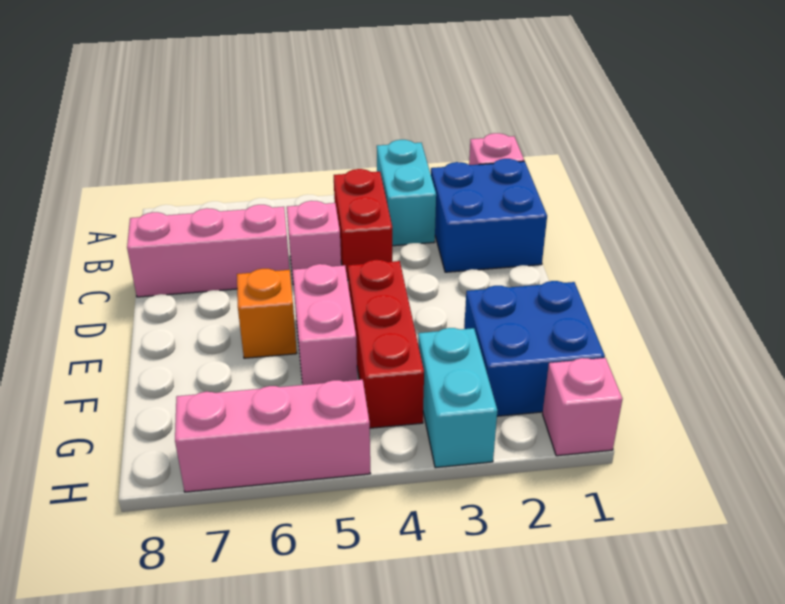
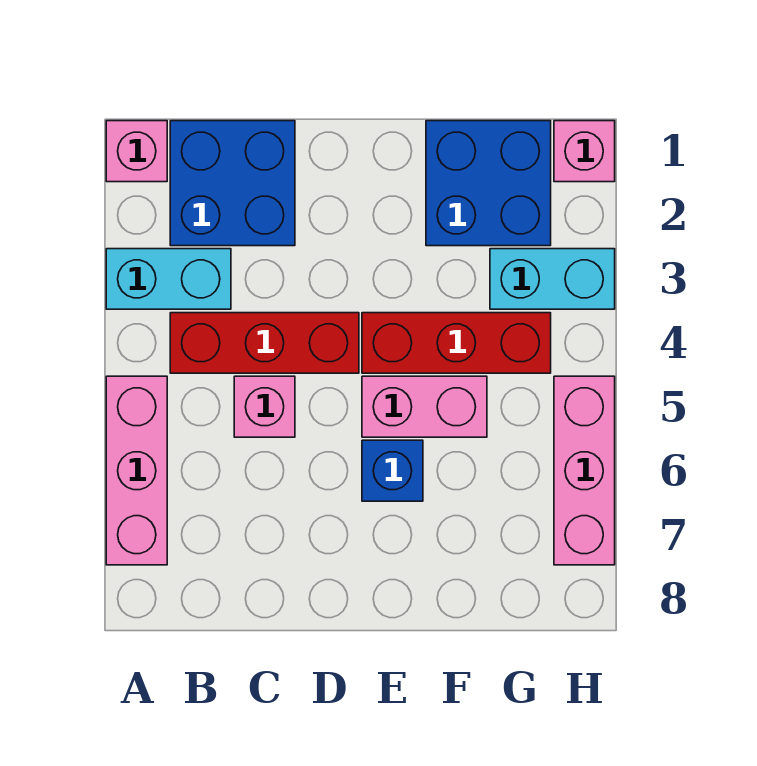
red brick B4:C4 level 1 -> red brick B4:D4 level 1
pink brick C6:C8 level 1 -> pink brick A5:A7 level 1
orange brick E6 level 1 -> blue brick E6 level 1

